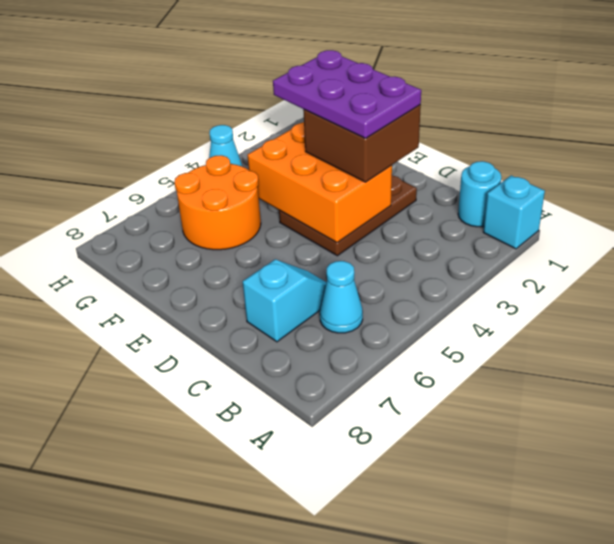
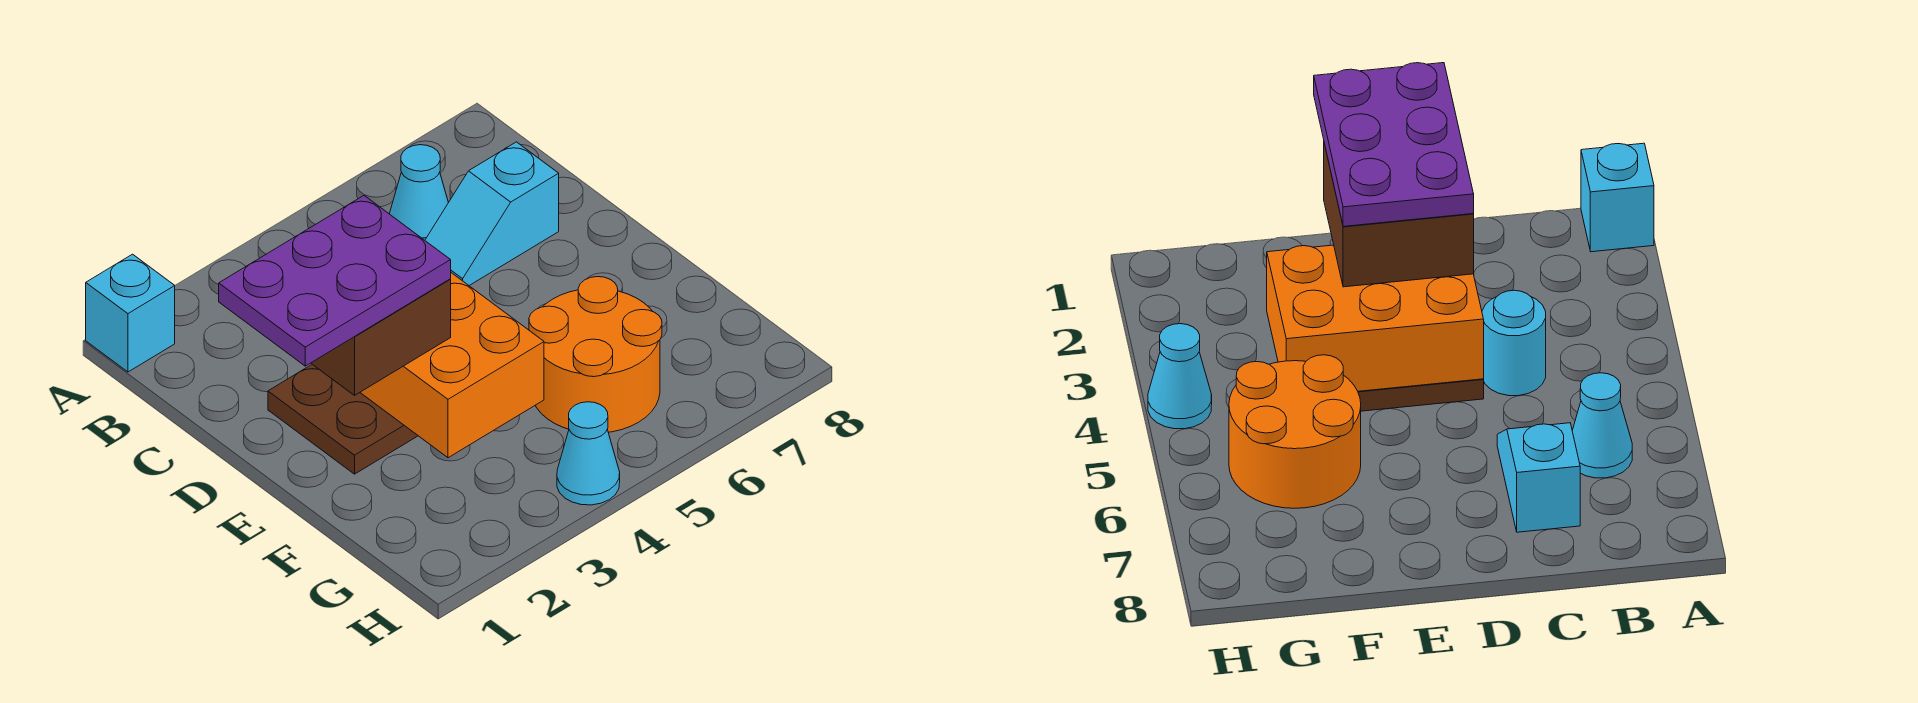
cyan round brick B1 level 1 -> cyan round brick C4 level 1
purple plate D2:F3 level 4 -> purple plate D1:E3 level 4

